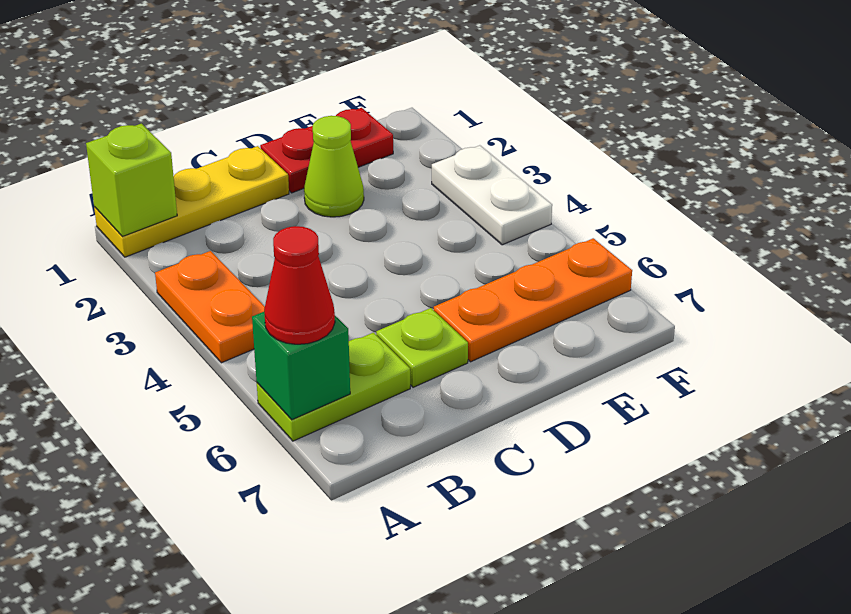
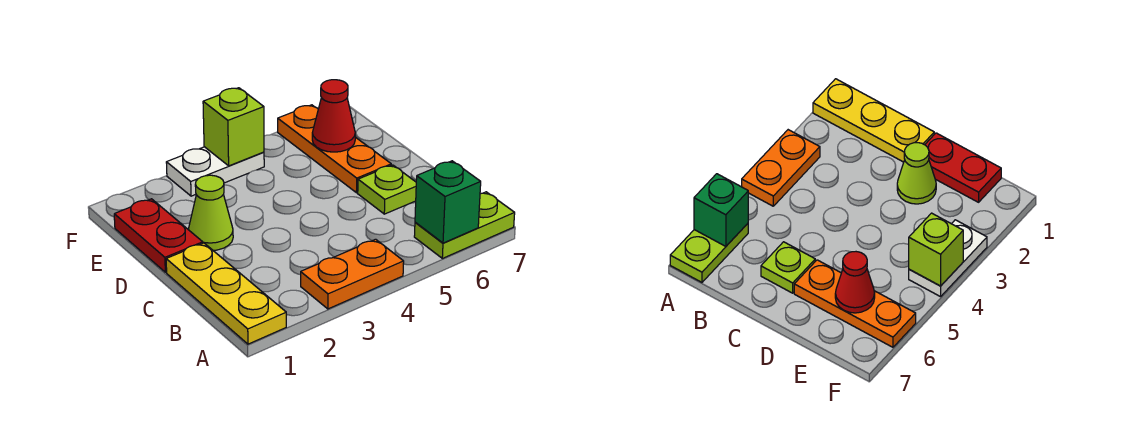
lime brick A1 level 2 -> lime brick F4 level 2
lime plate A6:B6 level 1 -> lime plate A6:A7 level 1
red cone A6 level 3 -> red cone E6 level 2

